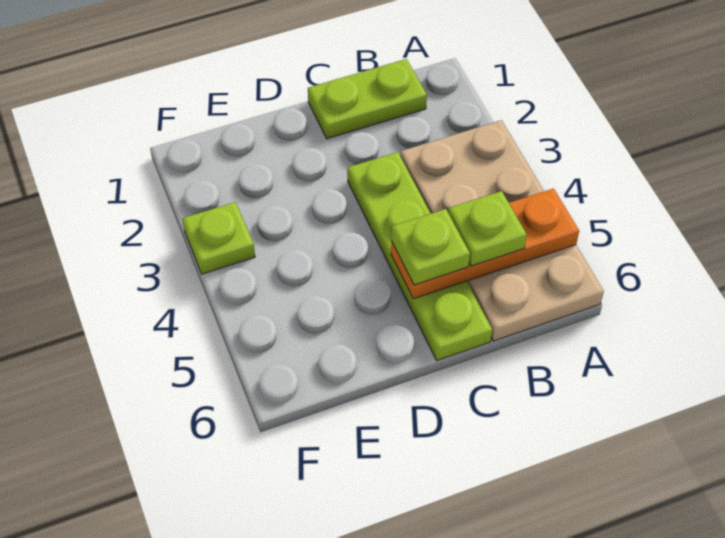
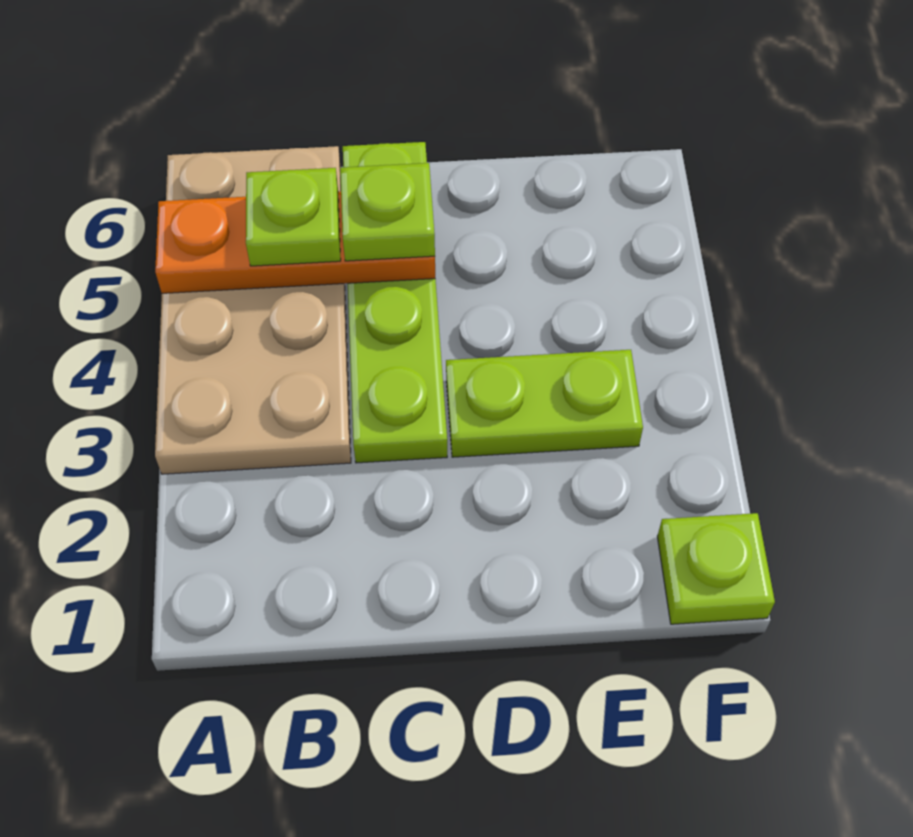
lime plate B1:C1 level 1 -> lime plate D3:E3 level 1
lime plate F3 level 1 -> lime plate F1 level 1

